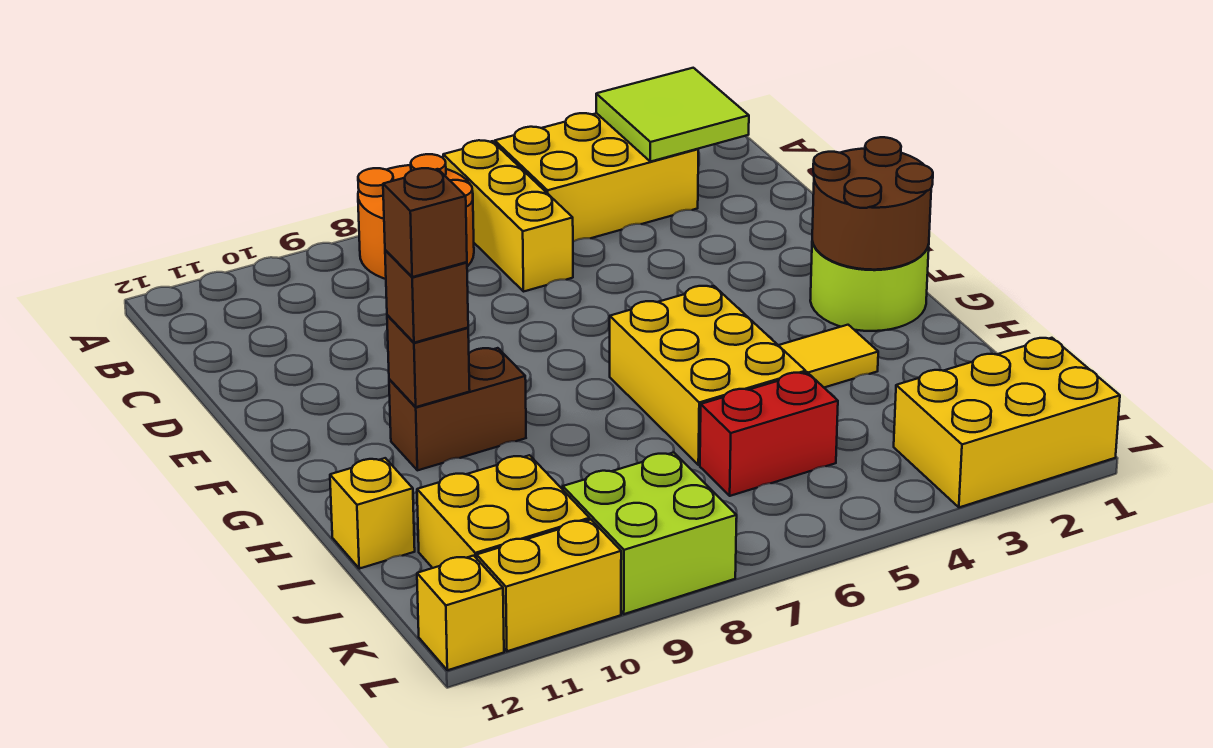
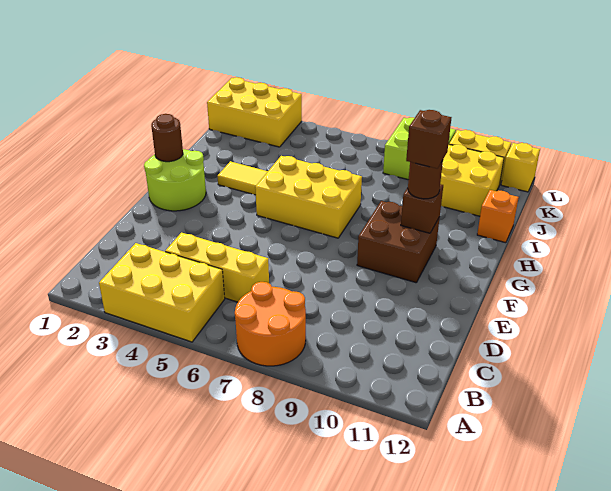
lime tile A2:B3 level 2 -> none
yellow brick A6:C6 level 1 -> yellow brick C4:C6 level 1
brown round brick F1:G2 level 2 -> brown round brick G1 level 2
yellow brick G5:I6 level 1 -> yellow brick G5:H7 level 1
brown brick G9:G10 level 1 -> brown brick F9:G10 level 1
brown brick G10 level 3 -> brown round brick G10 level 3
yellow brick I12 level 1 -> orange brick I12 level 1
red brick J5:J6 level 1 -> none

